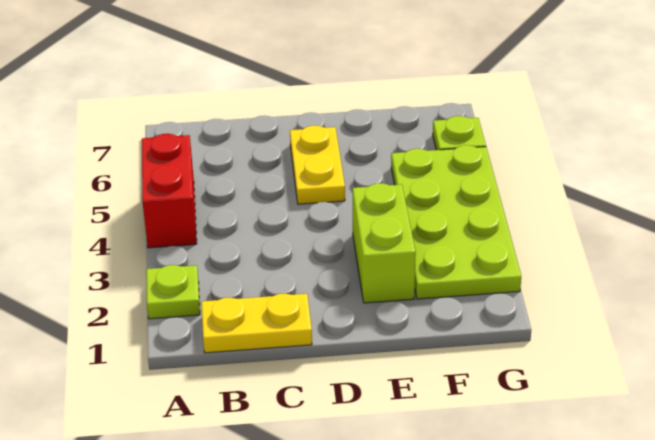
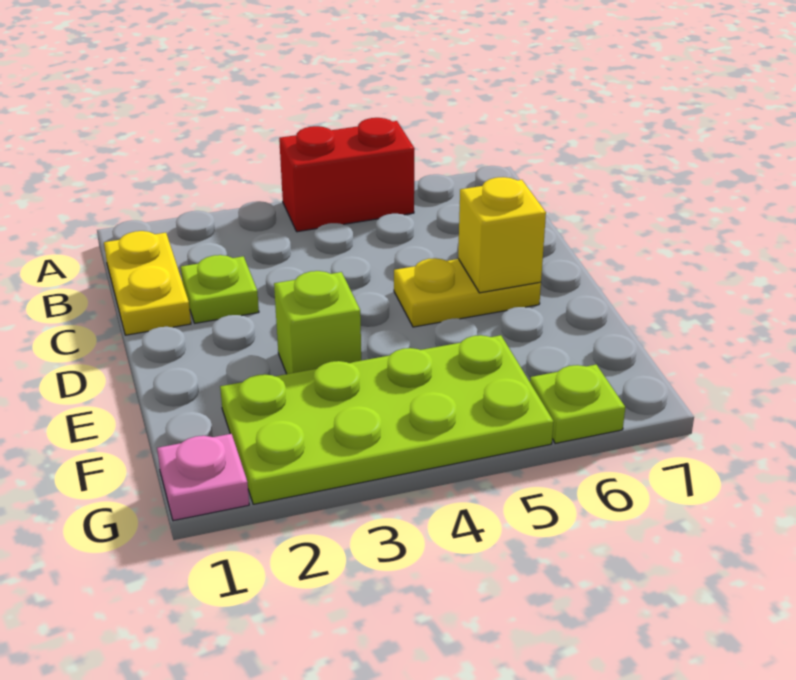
lime plate A2 level 1 -> lime plate C2 level 1
none -> yellow brick D6 level 2
lime brick E2:E3 level 1 -> lime brick E3 level 1
none -> pink plate G1 level 1

